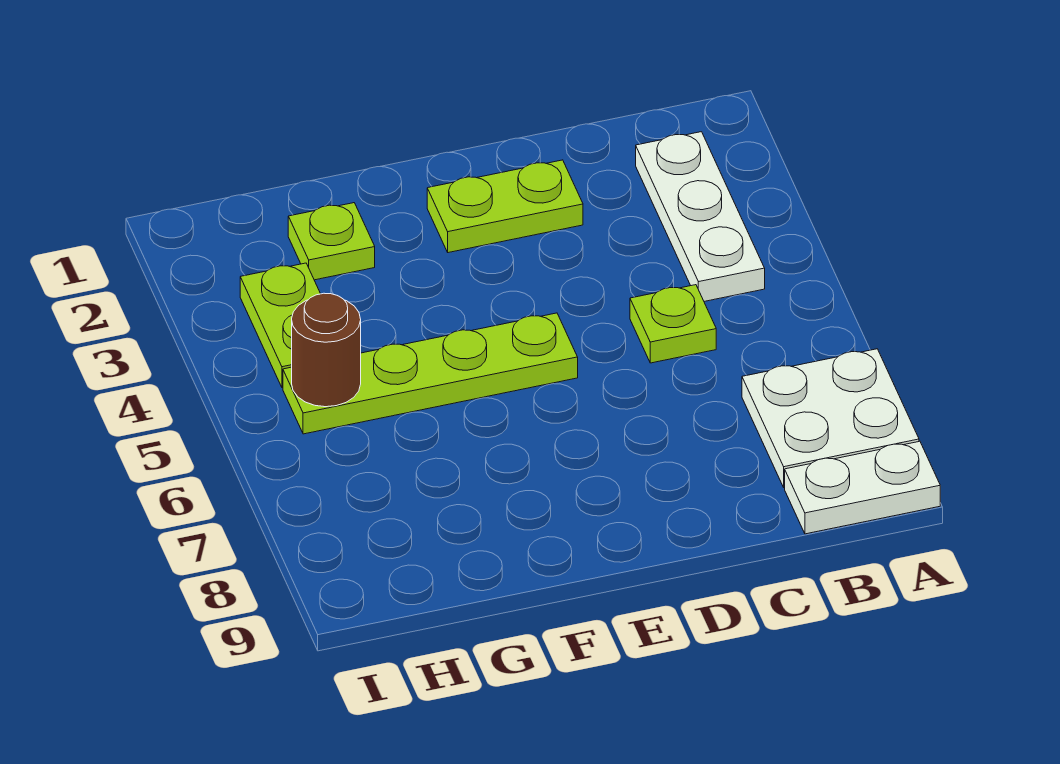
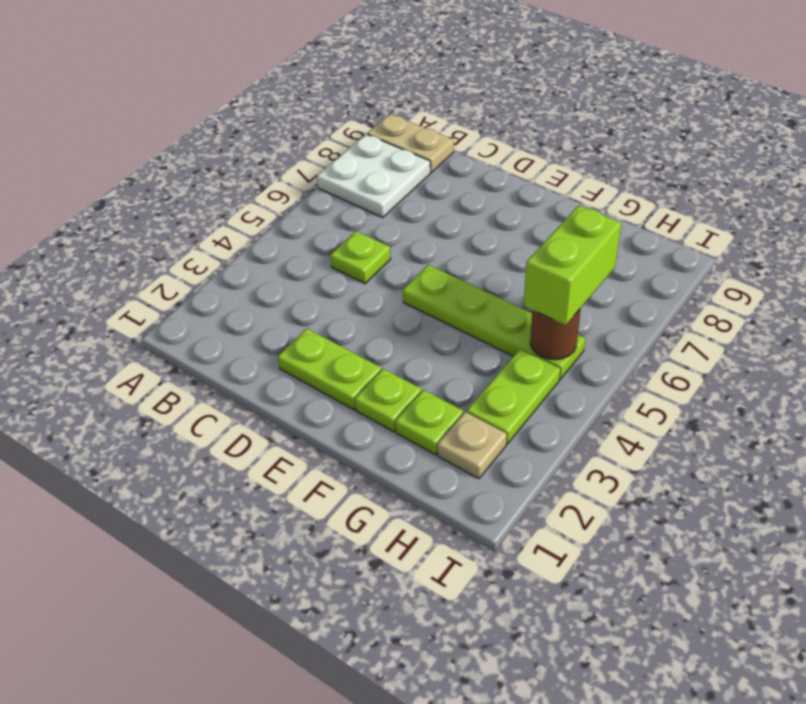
white plate A9:B9 level 1 -> tan plate A9:B9 level 1
white plate B2:B4 level 1 -> none
none -> lime plate F2 level 1
none -> tan plate H2 level 1
none -> lime brick H5:H6 level 3

